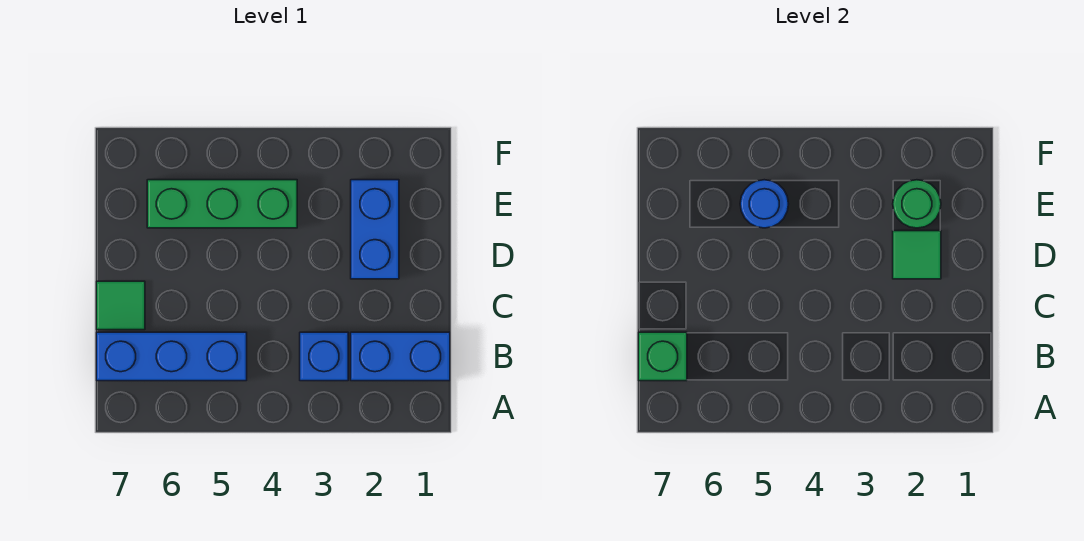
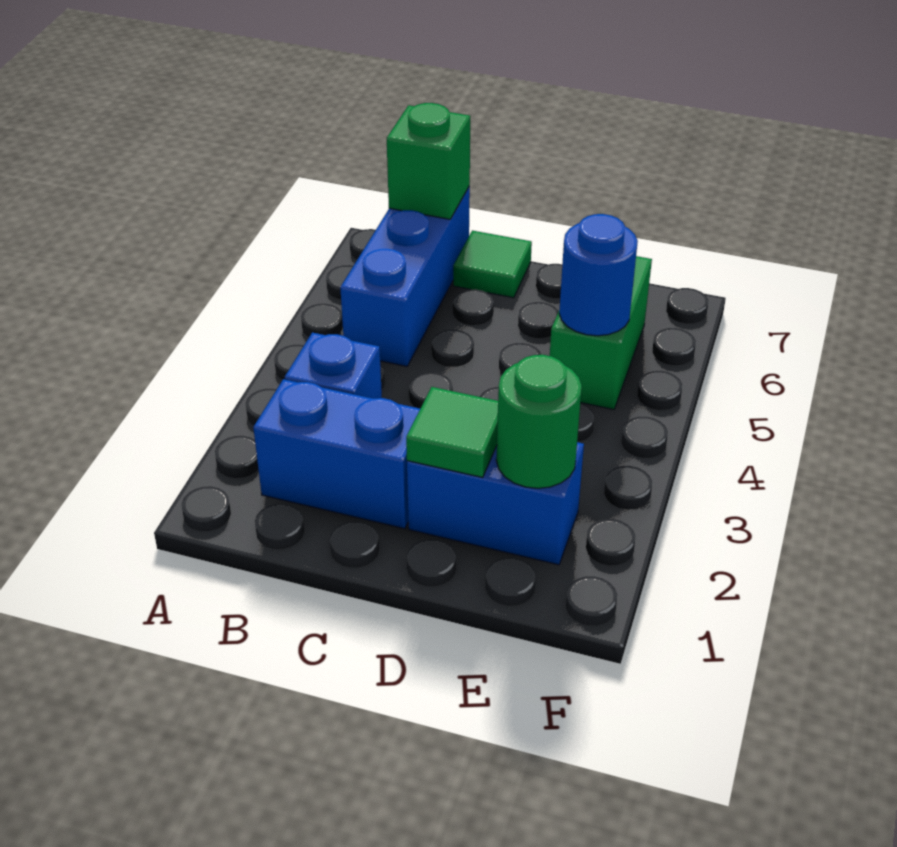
blue brick B1:B2 level 1 -> blue brick B2:C2 level 1
green brick E4:E6 level 1 -> green brick E5:E6 level 1

